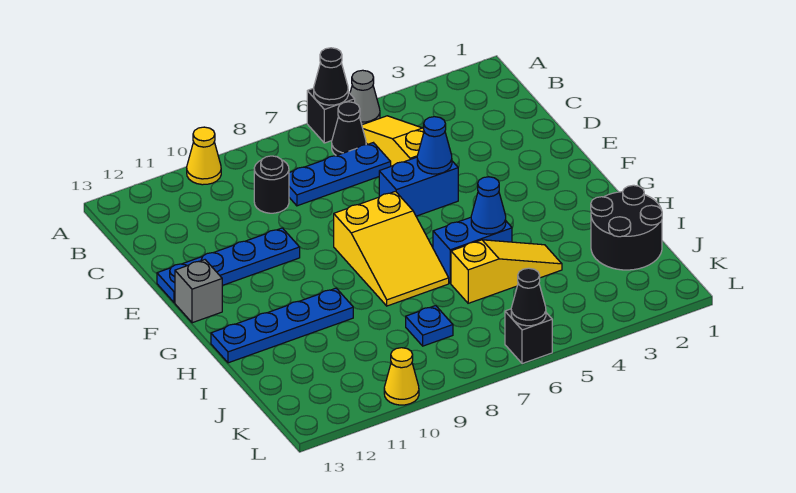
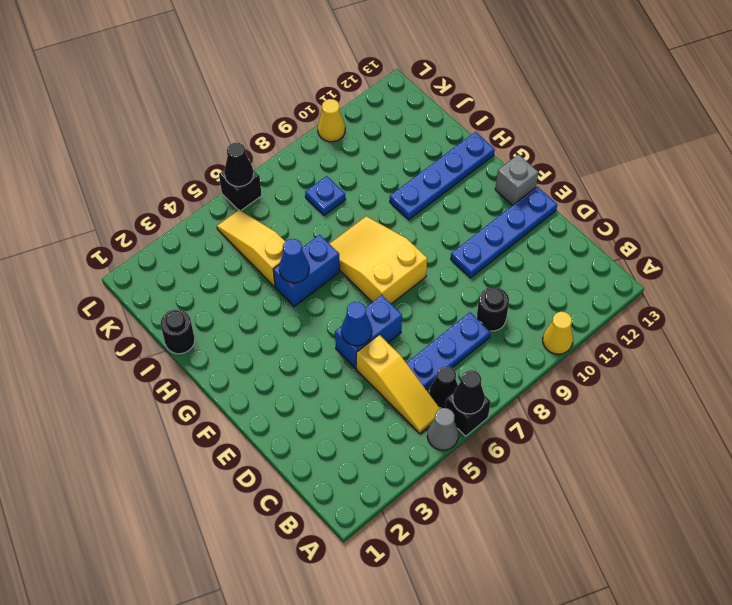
black round brick I1:J2 level 1 -> black round brick I1 level 1
yellow slope I4:I6 level 1 top 6 -> yellow slope I5:K5 level 1 top I

